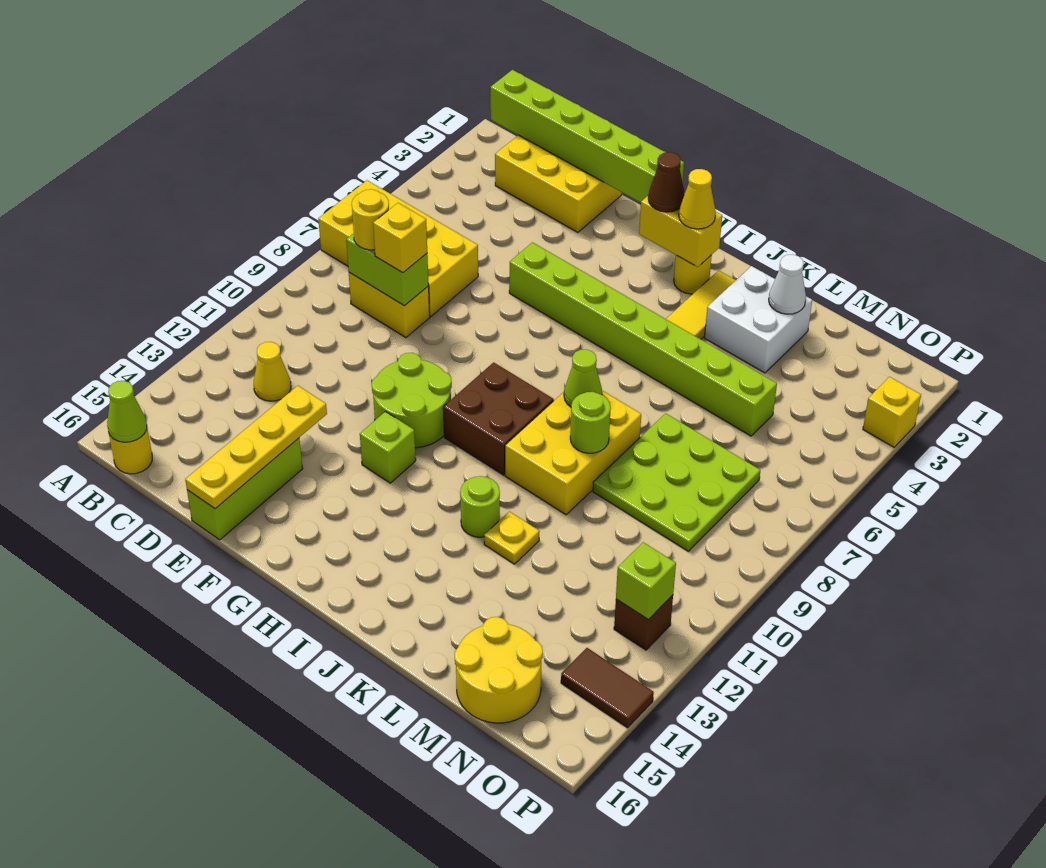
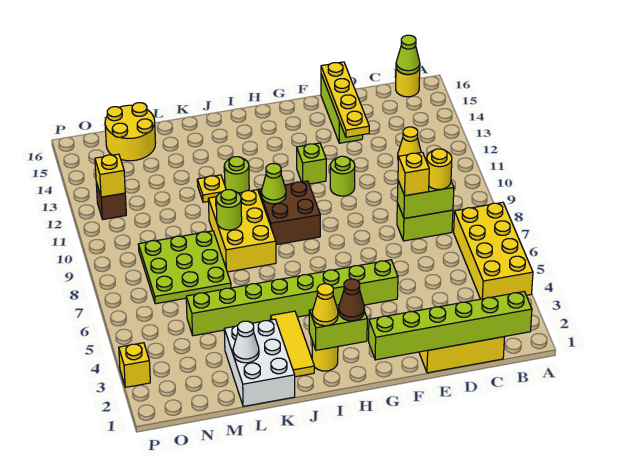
yellow brick A6:D7 level 1 -> yellow brick A4:B7 level 1
yellow brick C8:D8 level 1 -> lime brick C8:D8 level 1
lime round brick F10:G11 level 1 -> lime round brick F11 level 1
yellow brick H2:I2 level 2 -> lime brick H2:I2 level 2
lime cone J8 level 2 -> lime cone I10 level 2
white brick K2:L3 level 1 -> white brick K1:L3 level 1
lime brick O12 level 2 -> yellow brick O12 level 2
brown tile O14:P14 level 1 -> none

